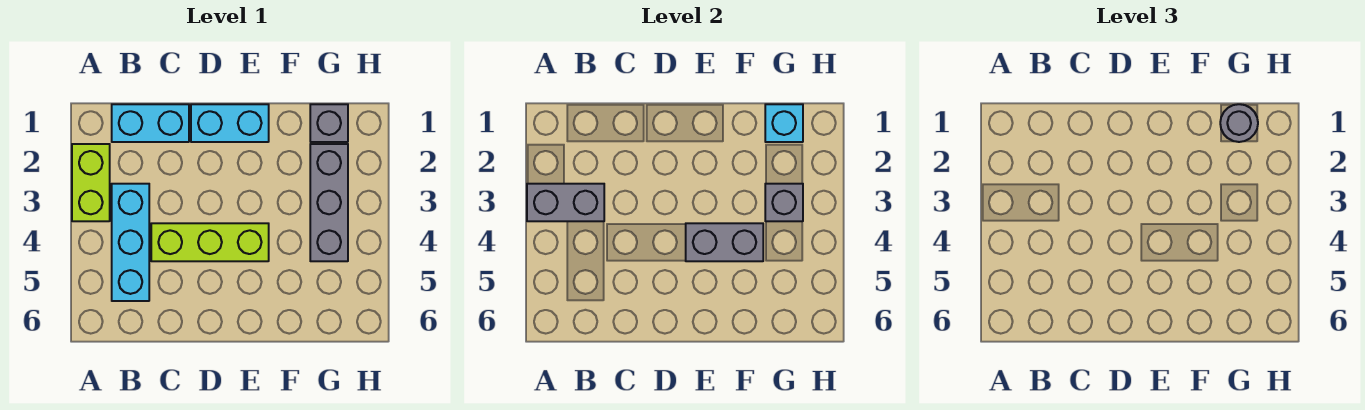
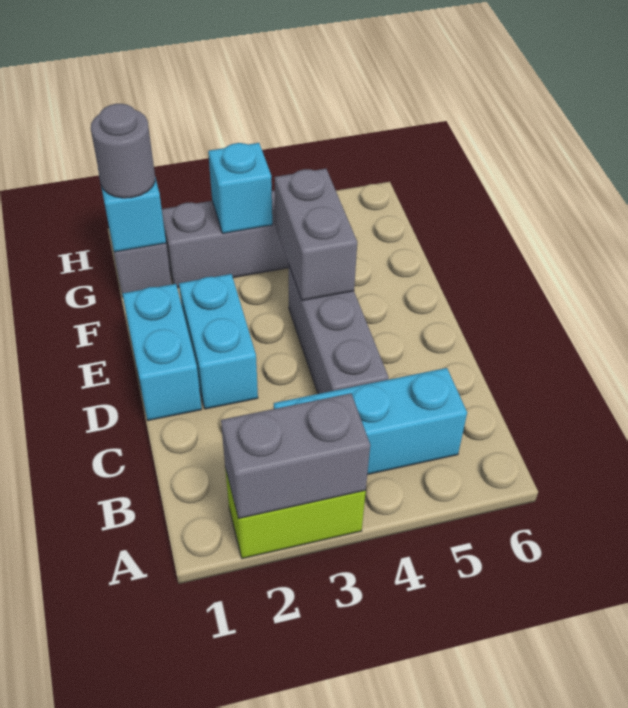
grey brick A3:B3 level 2 -> grey brick A2:A3 level 2
cyan brick B1:C1 level 1 -> cyan brick D2:E2 level 1
lime brick C4:E4 level 1 -> grey brick C4:E4 level 1
grey brick G3 level 2 -> cyan brick G3 level 2

